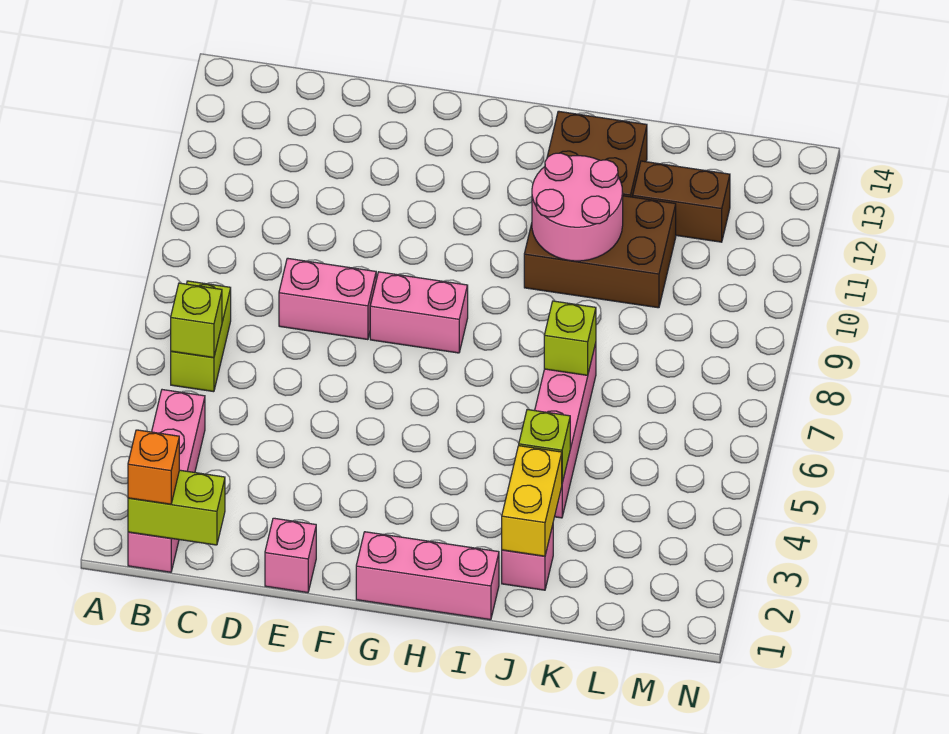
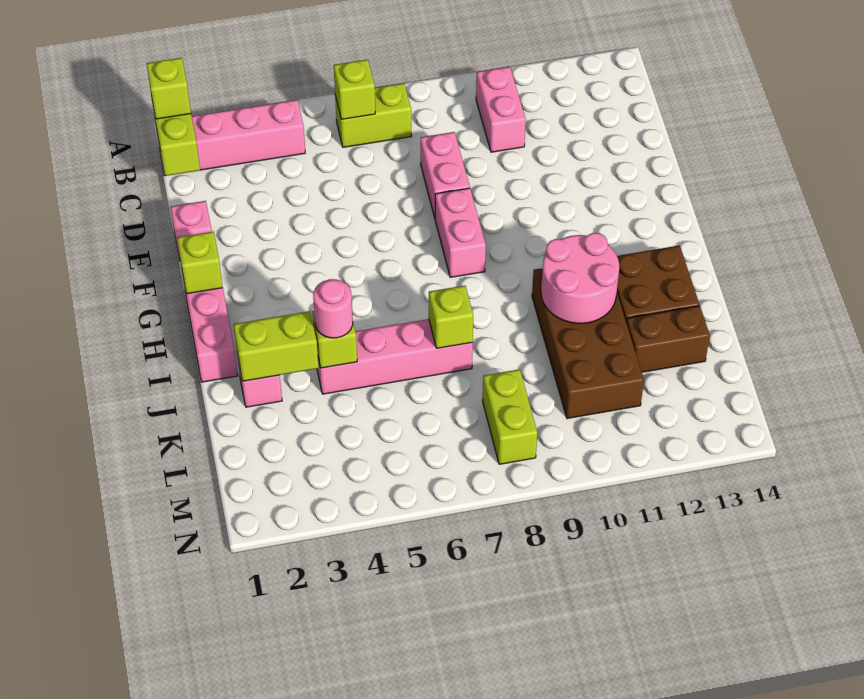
orange brick B1 level 3 -> lime brick B1 level 3
none -> pink brick B10:C10 level 1
none -> lime brick G1 level 2
brown brick I10:K11 level 1 -> brown brick I10:L11 level 1
yellow brick J2:J3 level 2 -> lime brick J2:J3 level 2
none -> pink round brick J4 level 3
brown brick K12:L12 level 1 -> brown brick K12:K13 level 1
none -> lime brick L8:M8 level 1

